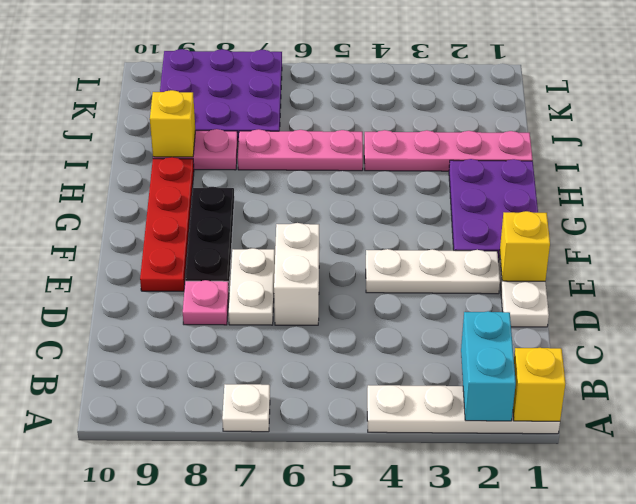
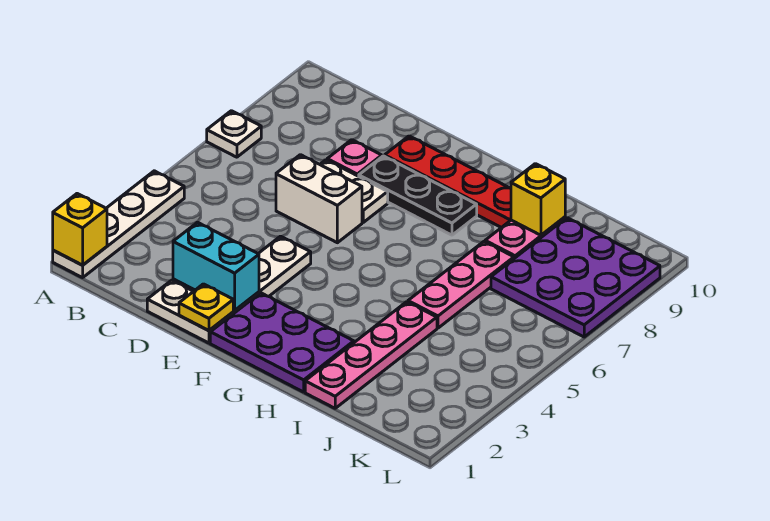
cyan brick A2:B2 level 2 -> cyan brick D2:E2 level 2
yellow brick E1 level 2 -> yellow plate E1 level 2

